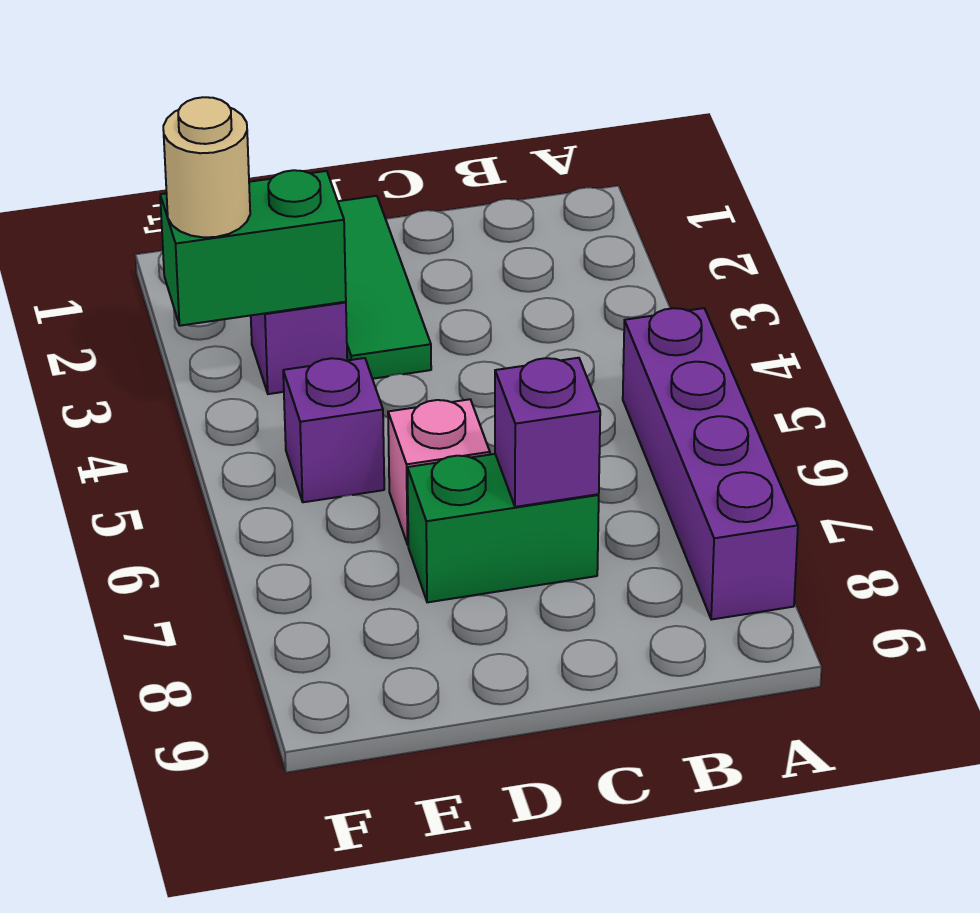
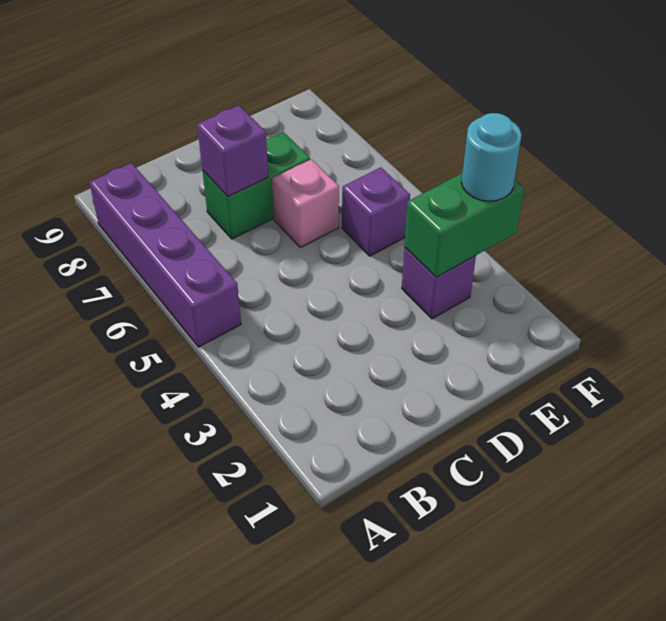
green tile D1:D3 level 1 -> none
tan round brick F3 level 3 -> cyan round brick F3 level 3

